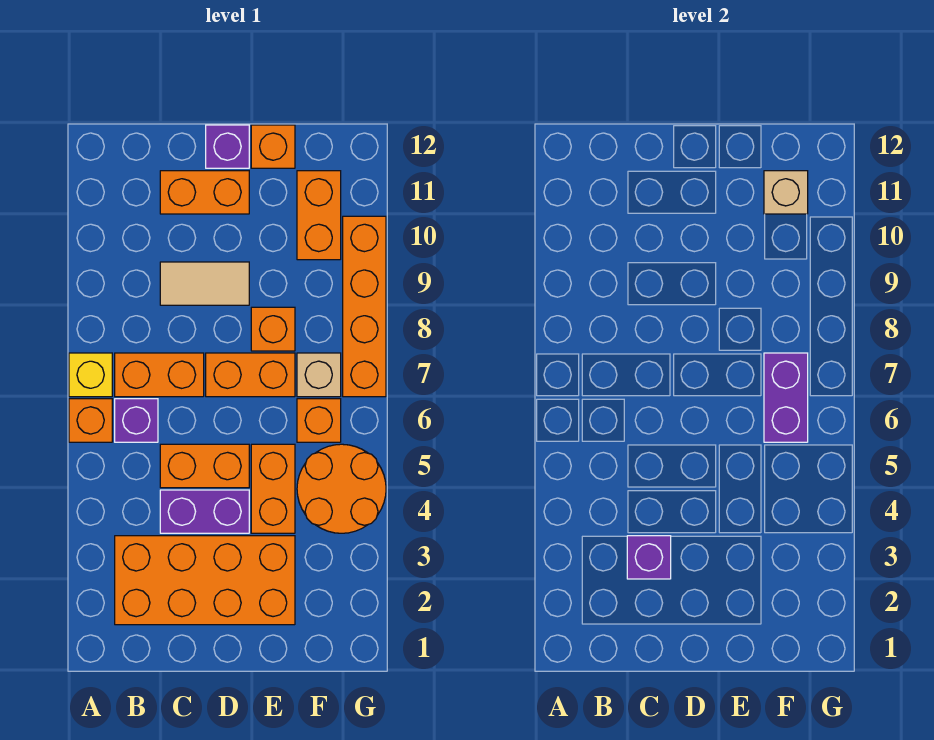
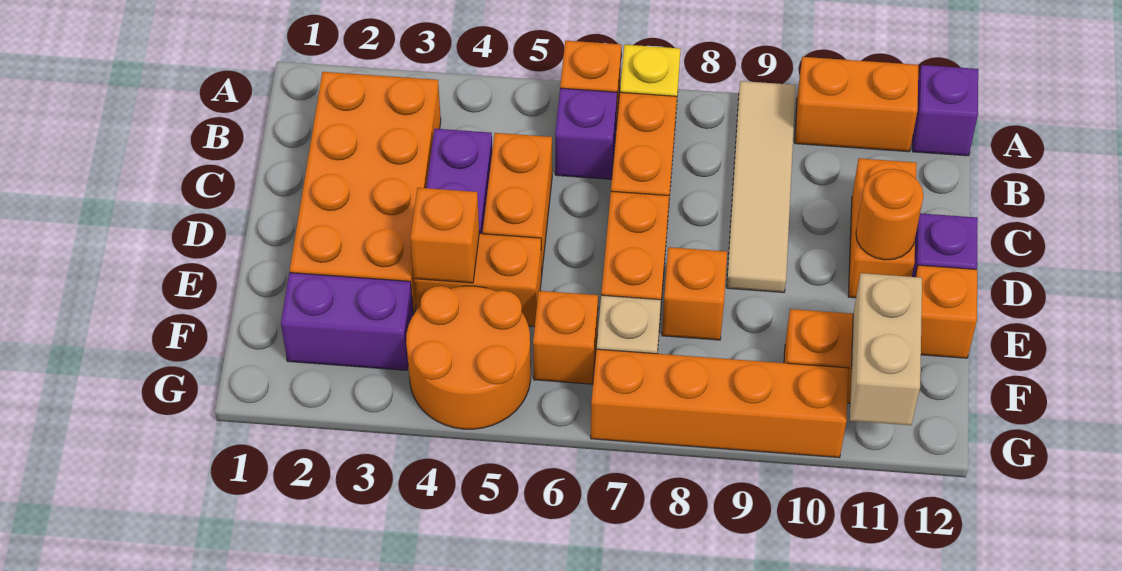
none -> orange brick A10:A11 level 1
purple brick C3 level 2 -> purple brick A12 level 1
tan tile C9:D9 level 1 -> tan tile A9:D9 level 1
none -> orange round brick D11 level 2
none -> orange brick E4 level 2
purple brick F6:F7 level 2 -> purple brick F2:F3 level 1
tan brick F11 level 2 -> tan brick F11:G11 level 2

